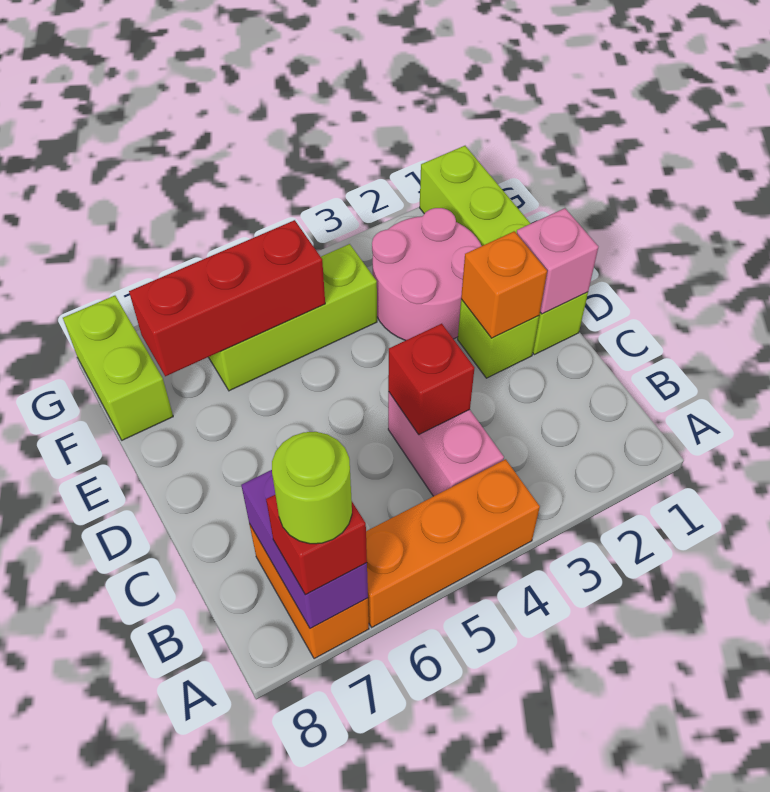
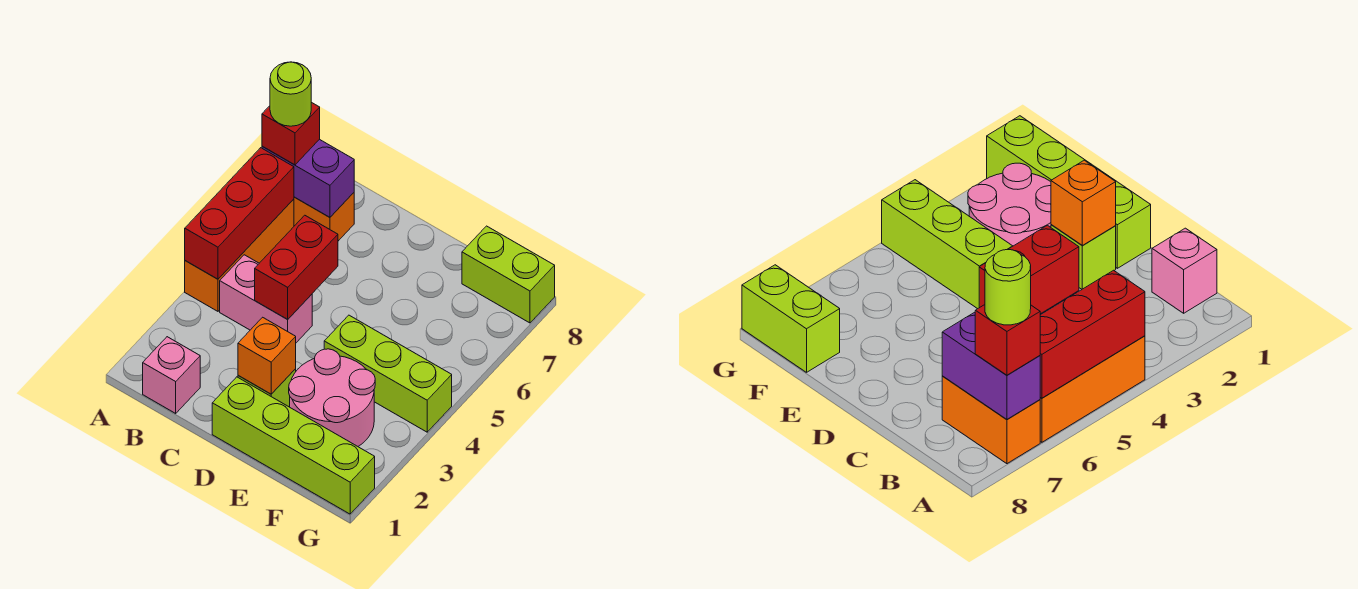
red brick C4 level 2 -> red brick C4:C5 level 2
pink brick D1 level 2 -> pink brick B1 level 1
lime brick F4:F6 level 1 -> lime brick E4:G4 level 1
red brick F5:F7 level 2 -> red brick A4:A6 level 2

